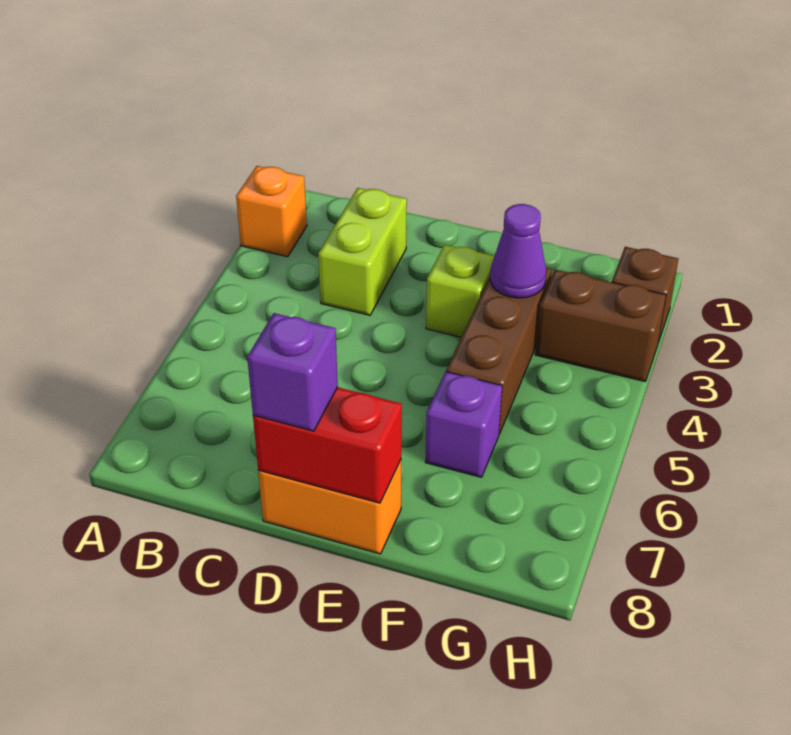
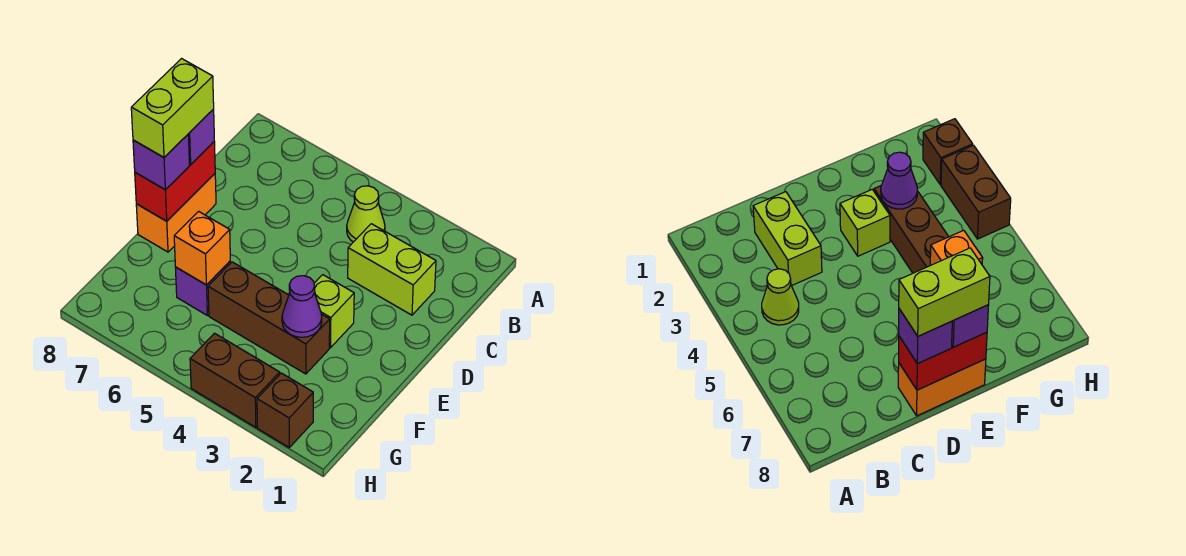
orange brick A2 level 1 -> orange brick F6 level 2
none -> lime cone B4 level 1
none -> lime brick D8:E8 level 4
none -> purple brick E8 level 3
brown brick G3:H3 level 1 -> brown brick H3:H4 level 1

